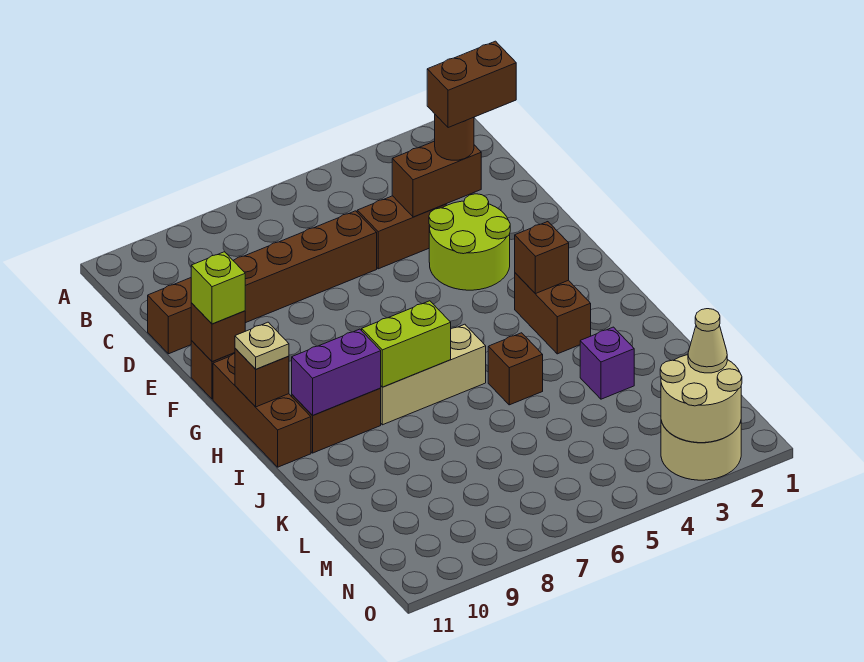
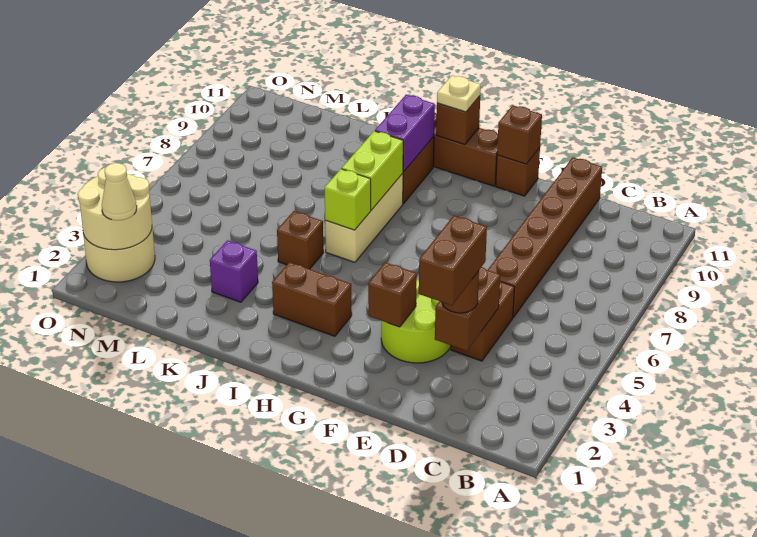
lime brick F11 level 3 -> lime brick I6 level 2
brown brick H3 level 2 -> brown brick F3 level 2

